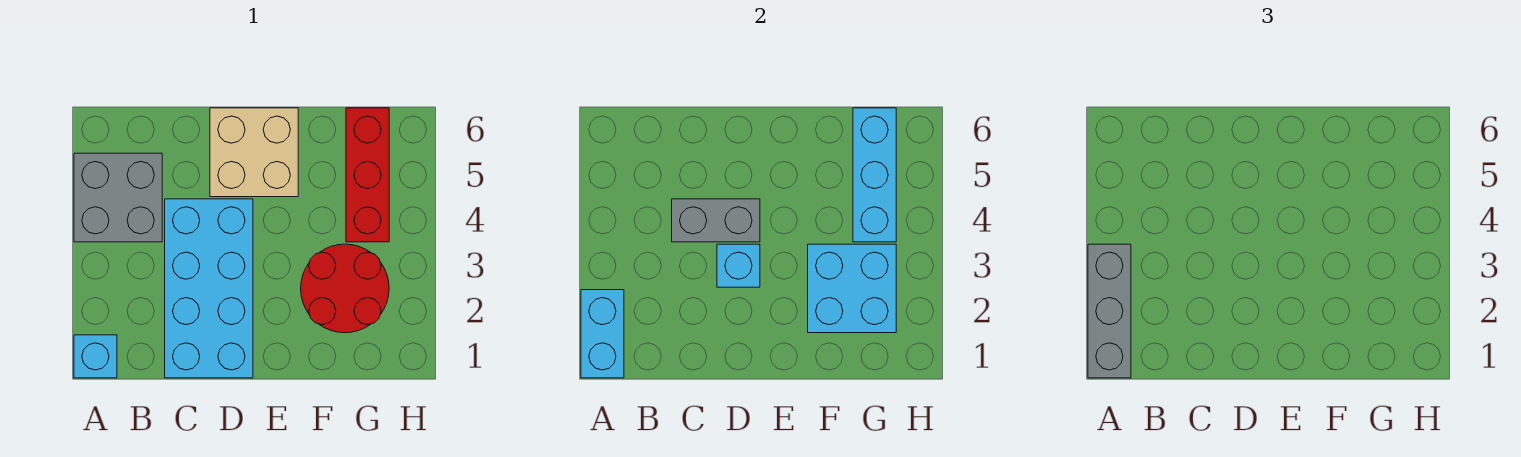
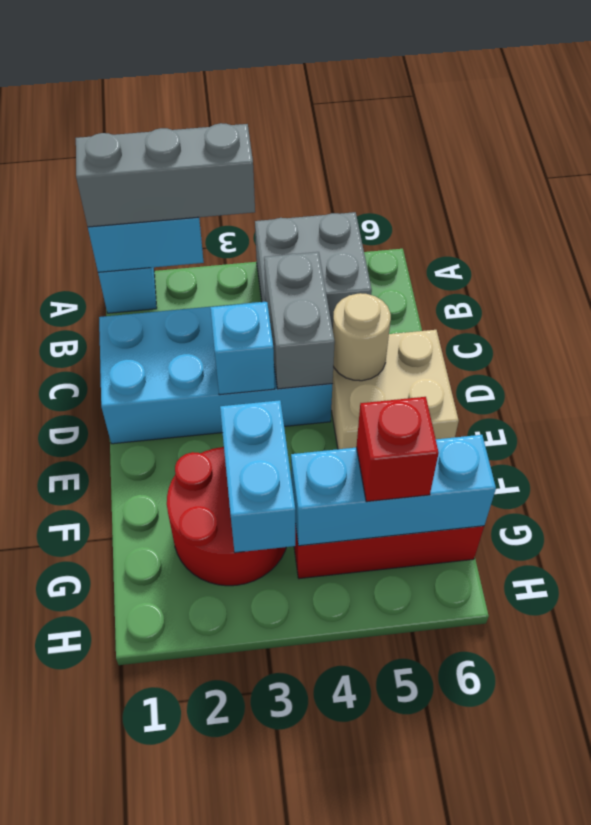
none -> tan round brick D5 level 2
cyan brick F2:G3 level 2 -> cyan brick F3:G3 level 2
none -> red brick G5 level 3

